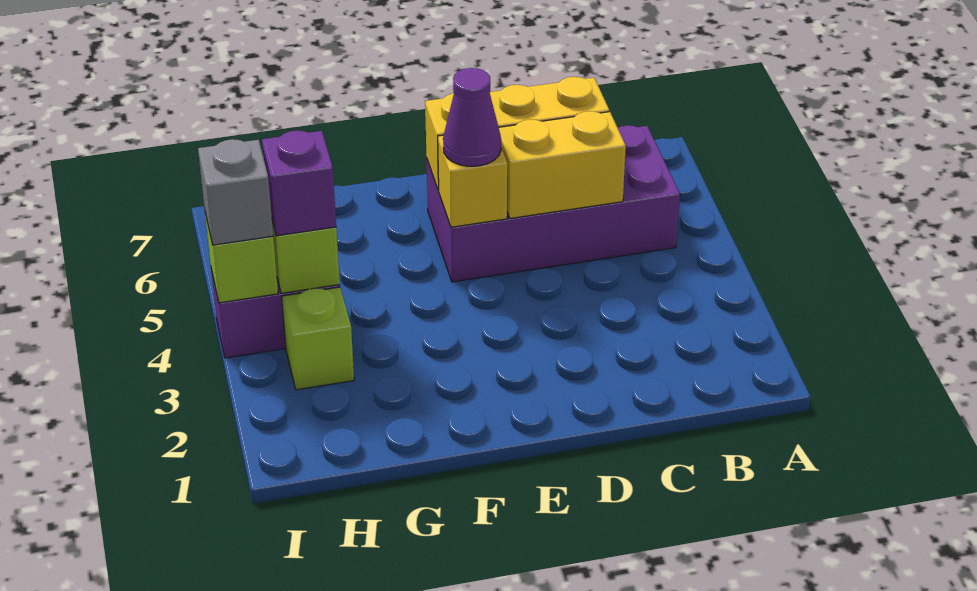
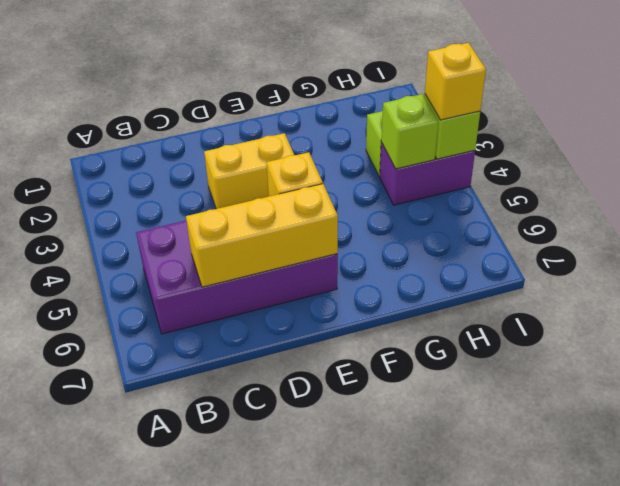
yellow brick C5:D5 level 2 -> yellow brick D3:E3 level 1
purple cone E5 level 3 -> none
purple brick H4 level 3 -> none
grey brick I4 level 3 -> yellow brick I4 level 3

